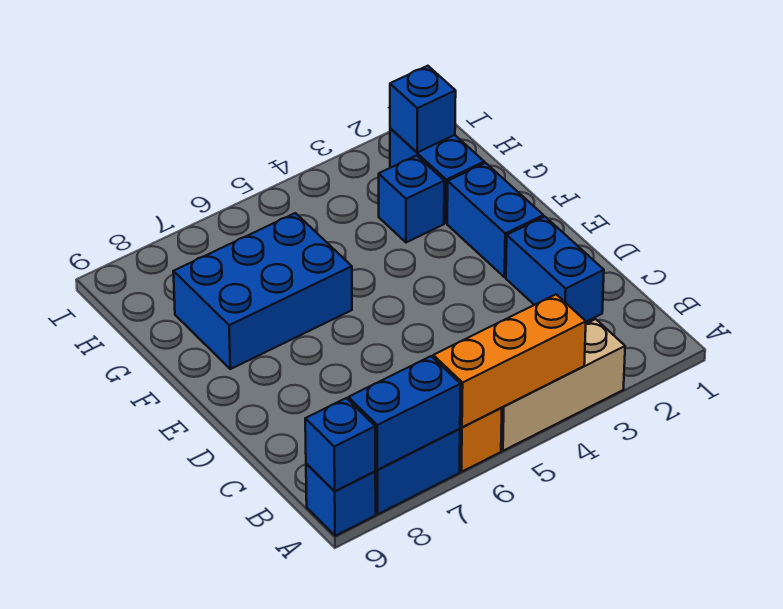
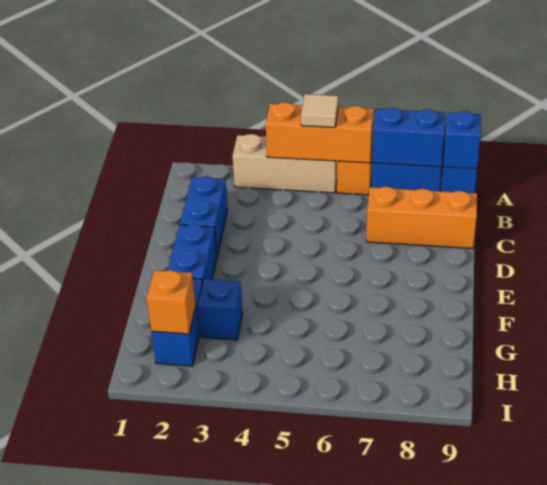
none -> tan tile A5 level 3
none -> orange brick C7:C9 level 1
blue brick F6:G8 level 1 -> none
blue brick H2 level 2 -> orange brick H2 level 2

